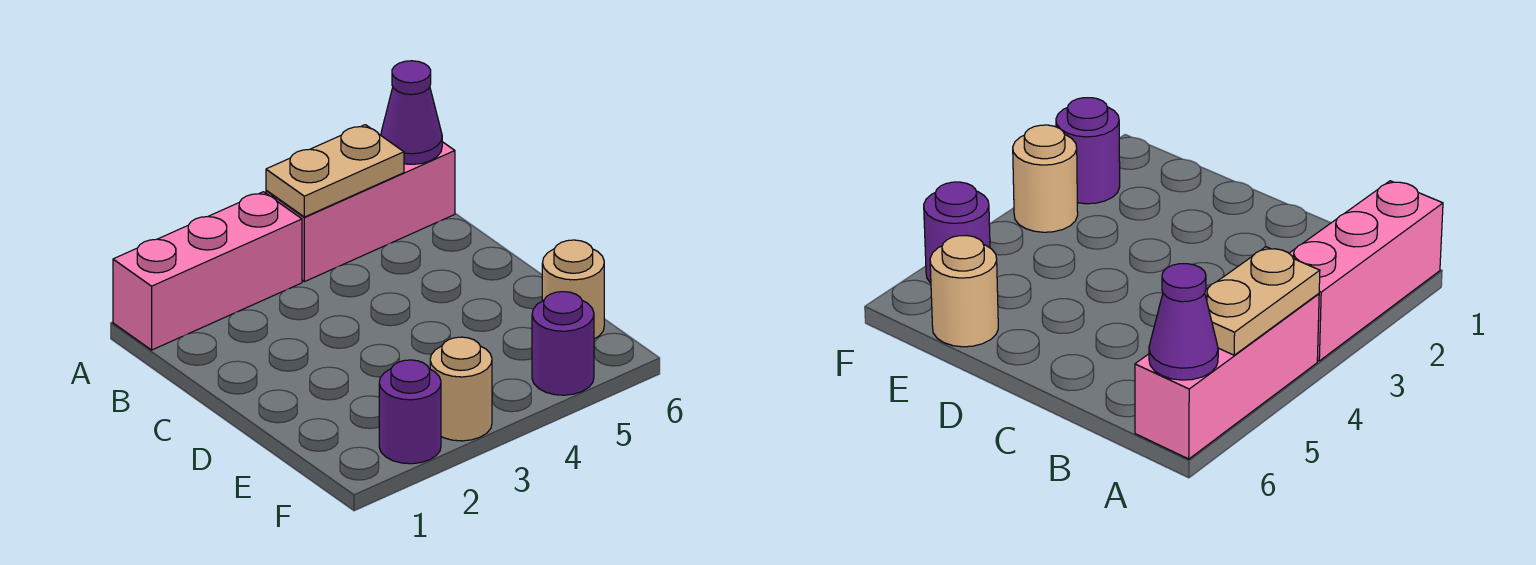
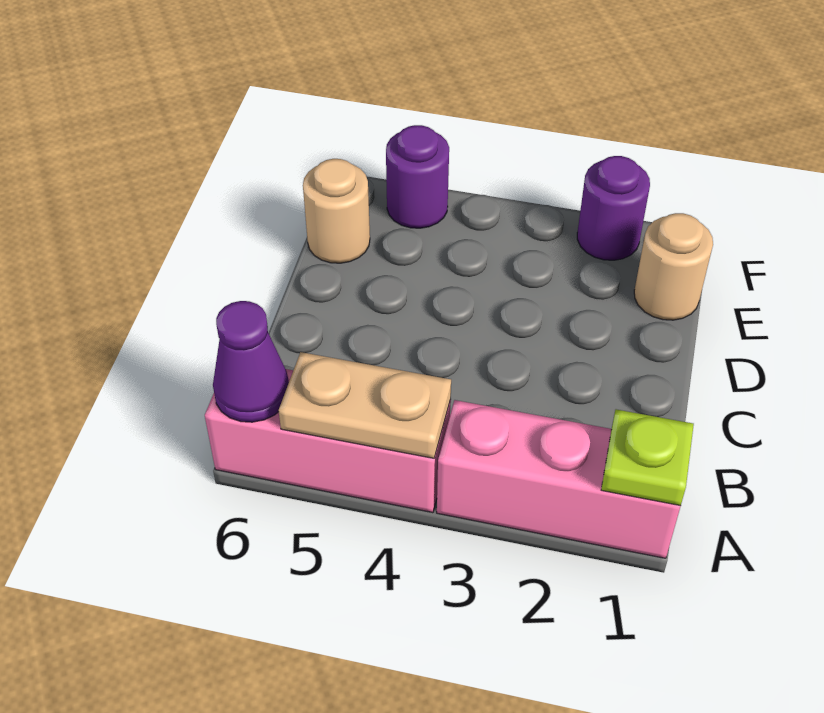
none -> lime plate A1 level 2
tan round brick F3 level 1 -> tan round brick E1 level 1

